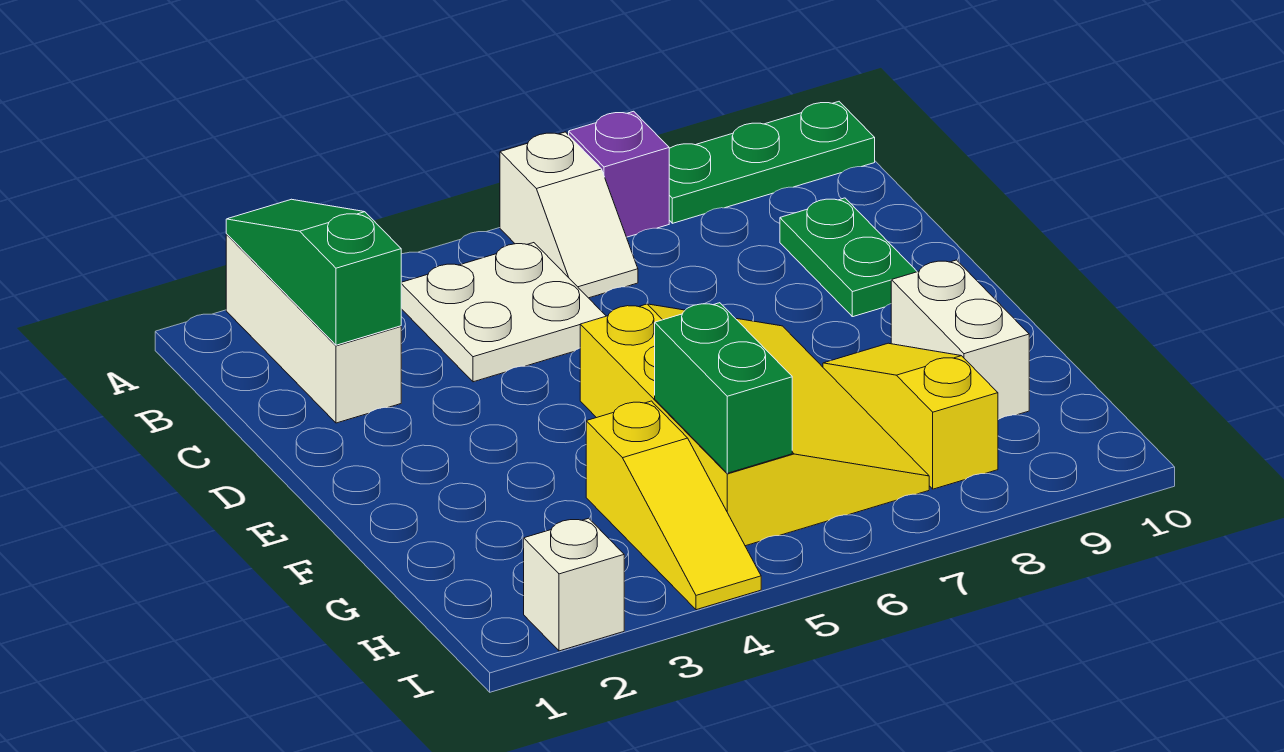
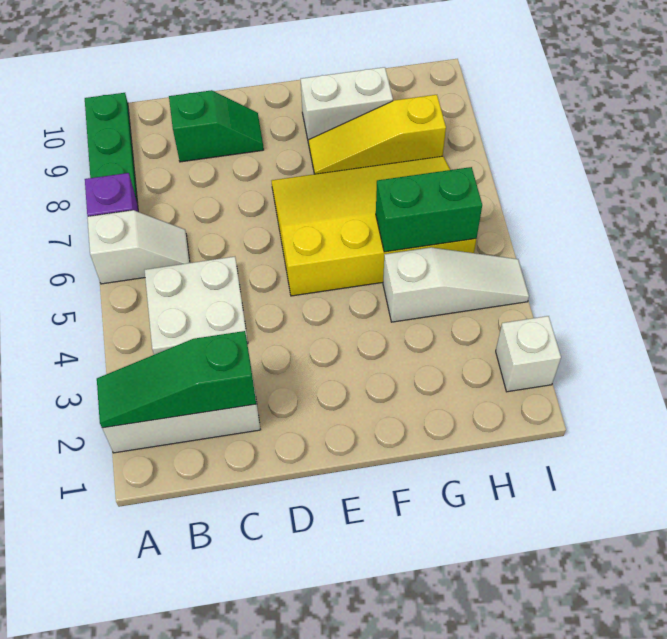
green plate C9:D9 level 1 -> green slope C9:D9 level 1 top C
yellow slope G4:I4 level 1 top G -> white slope G4:I4 level 1 top G

